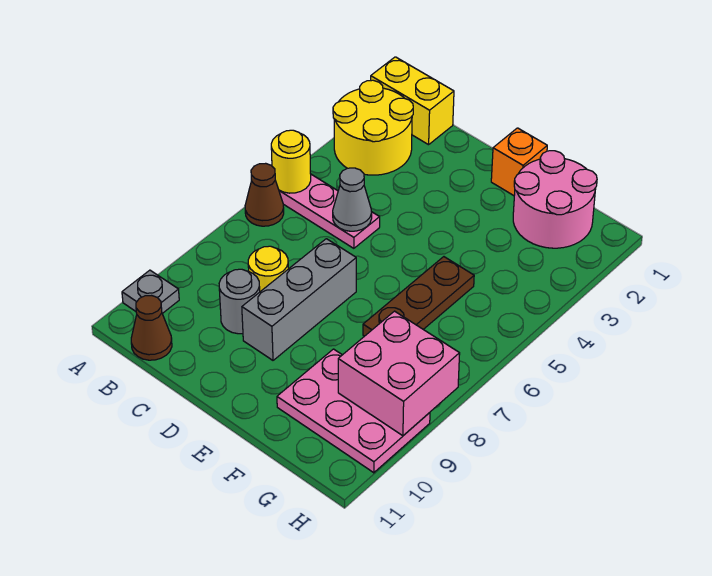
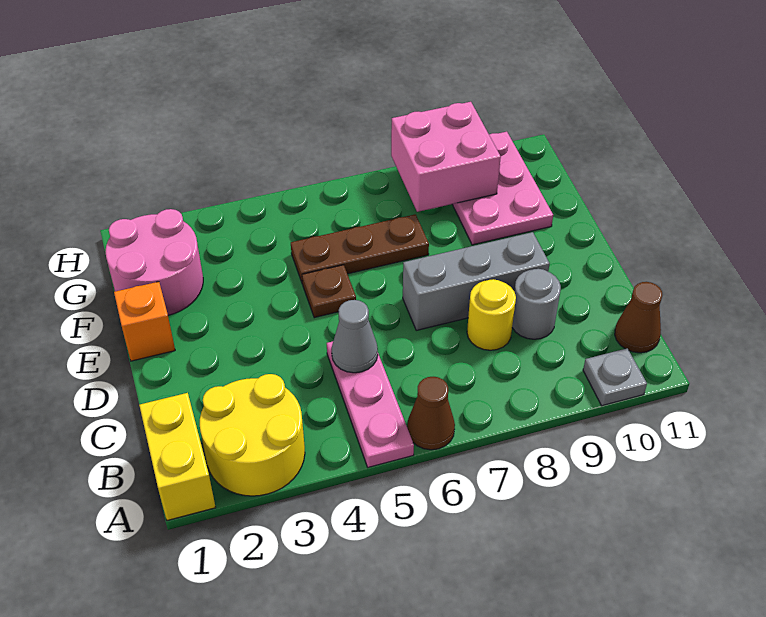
yellow round brick A5 level 2 -> none
none -> brown plate E5 level 1

